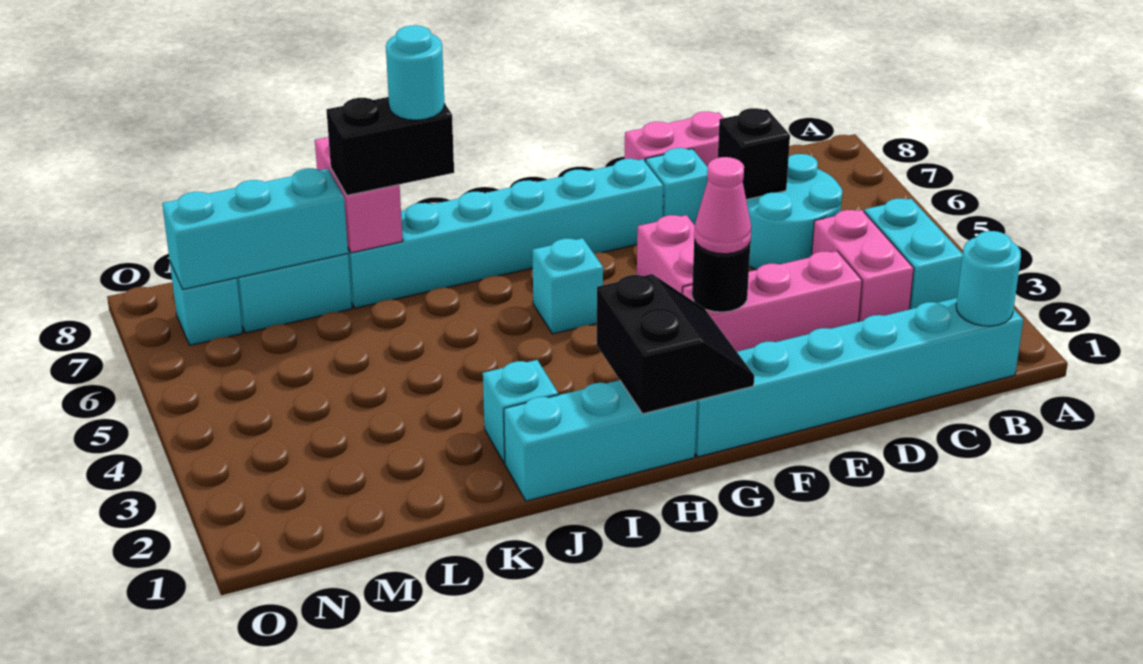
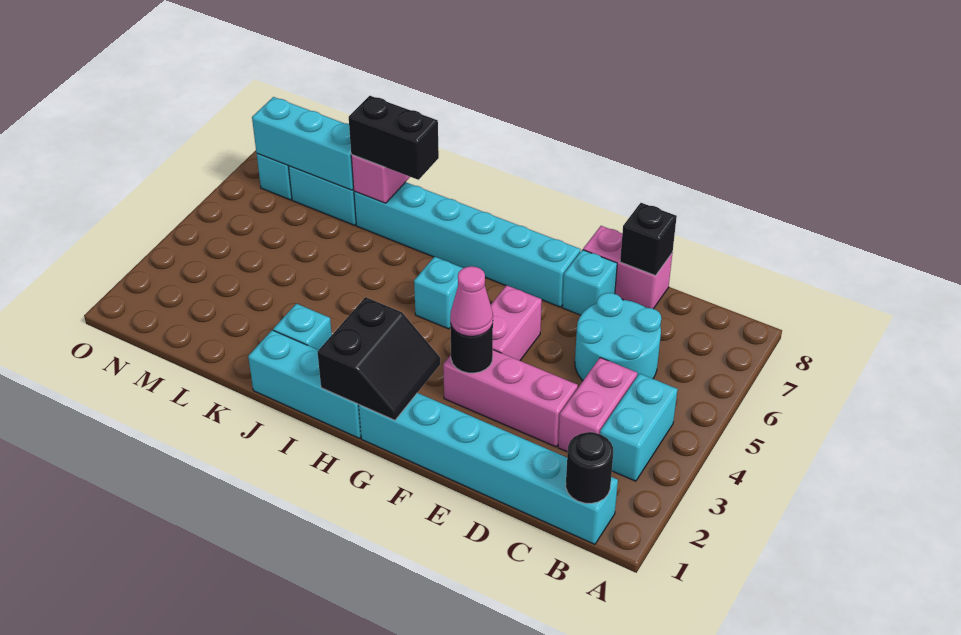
cyan round brick B1 level 2 -> black round brick B1 level 2
black brick D6 level 2 -> black brick D8 level 2
cyan round brick J7 level 4 -> none

